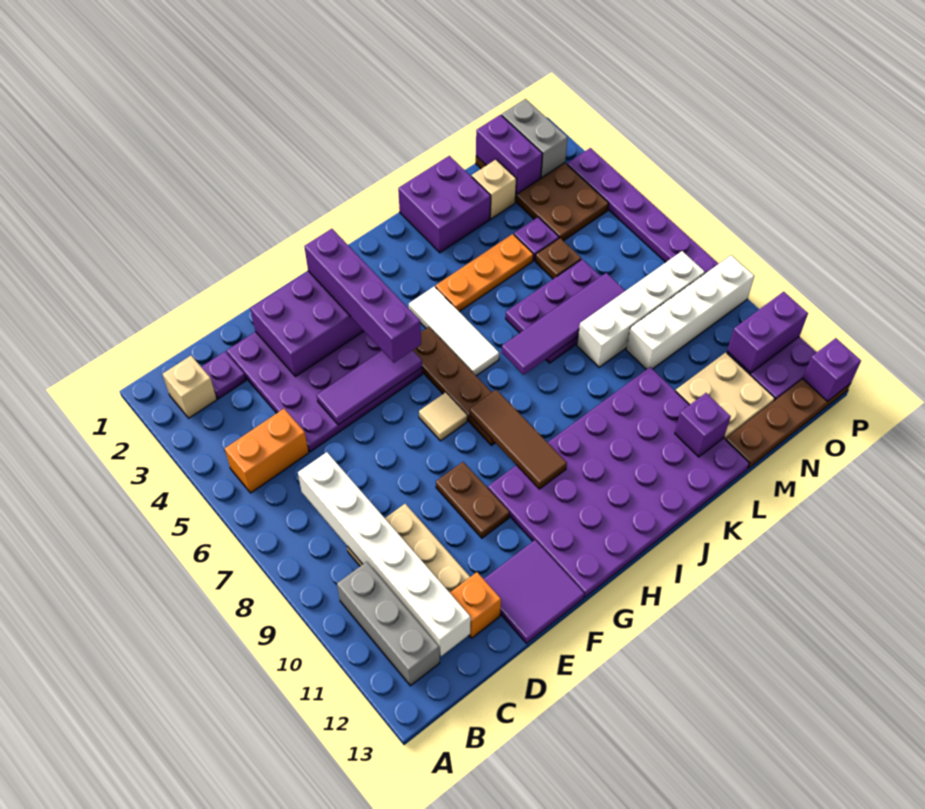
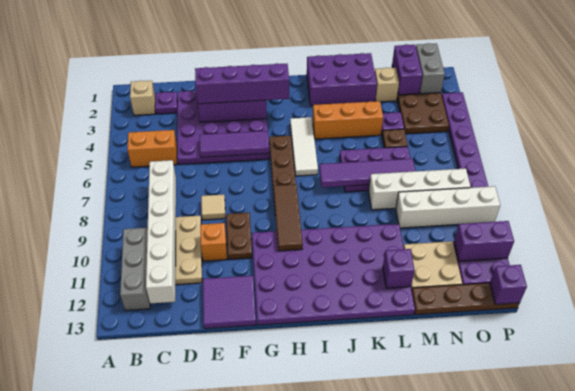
orange brick D12 level 1 -> orange brick E10 level 1
purple brick G2:G5 level 3 -> purple brick E3:H3 level 3
tan tile G7 level 1 -> tan tile E8 level 1
orange plate J4:L4 level 1 -> orange brick J4:L4 level 1
purple brick K1:L2 level 1 -> purple brick J1:L2 level 1

